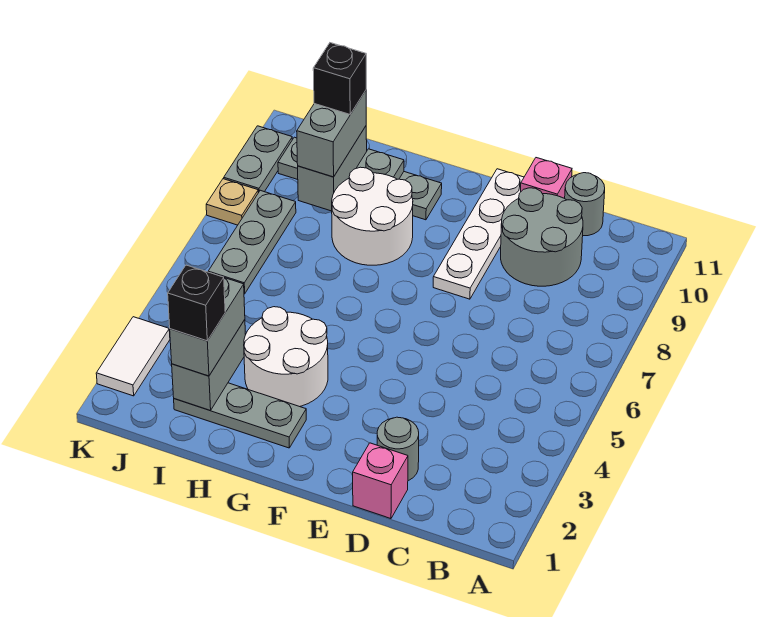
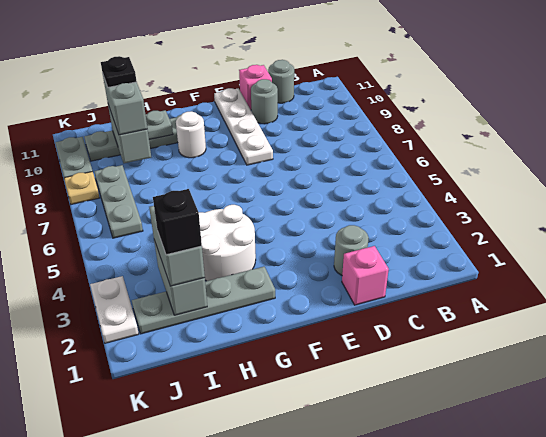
grey round brick C9:D10 level 1 -> grey round brick D10 level 1
grey plate G2:I2 level 1 -> grey plate G2:J2 level 1
white round brick G8:H9 level 1 -> white round brick G9 level 1
black brick I10 level 4 -> black plate I10 level 4
white tile K2:K3 level 1 -> white plate K2:K3 level 1

